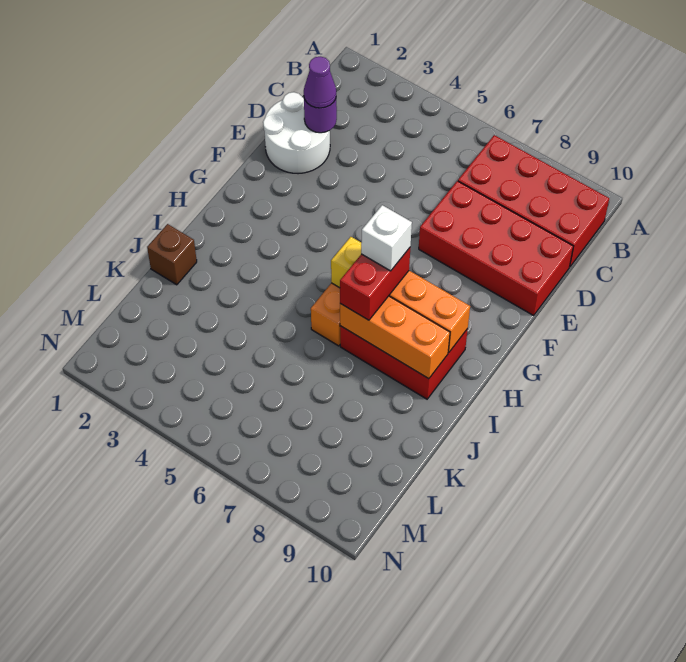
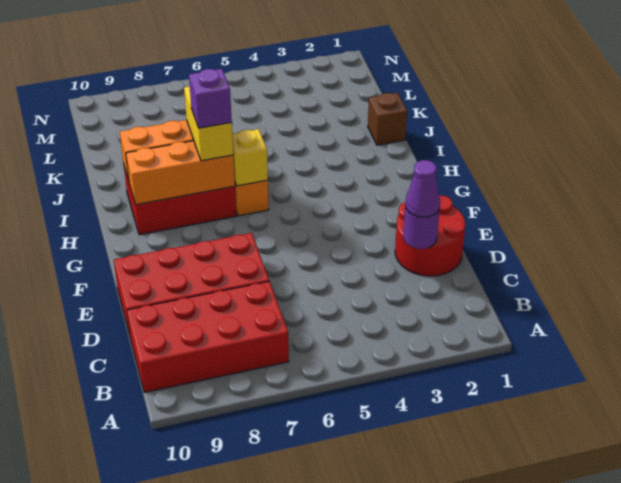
white round brick D1:E2 level 1 -> red round brick D1:E2 level 1
red brick H7:I7 level 3 -> yellow brick H7:I7 level 3
white brick H7 level 4 -> purple brick H7 level 4

